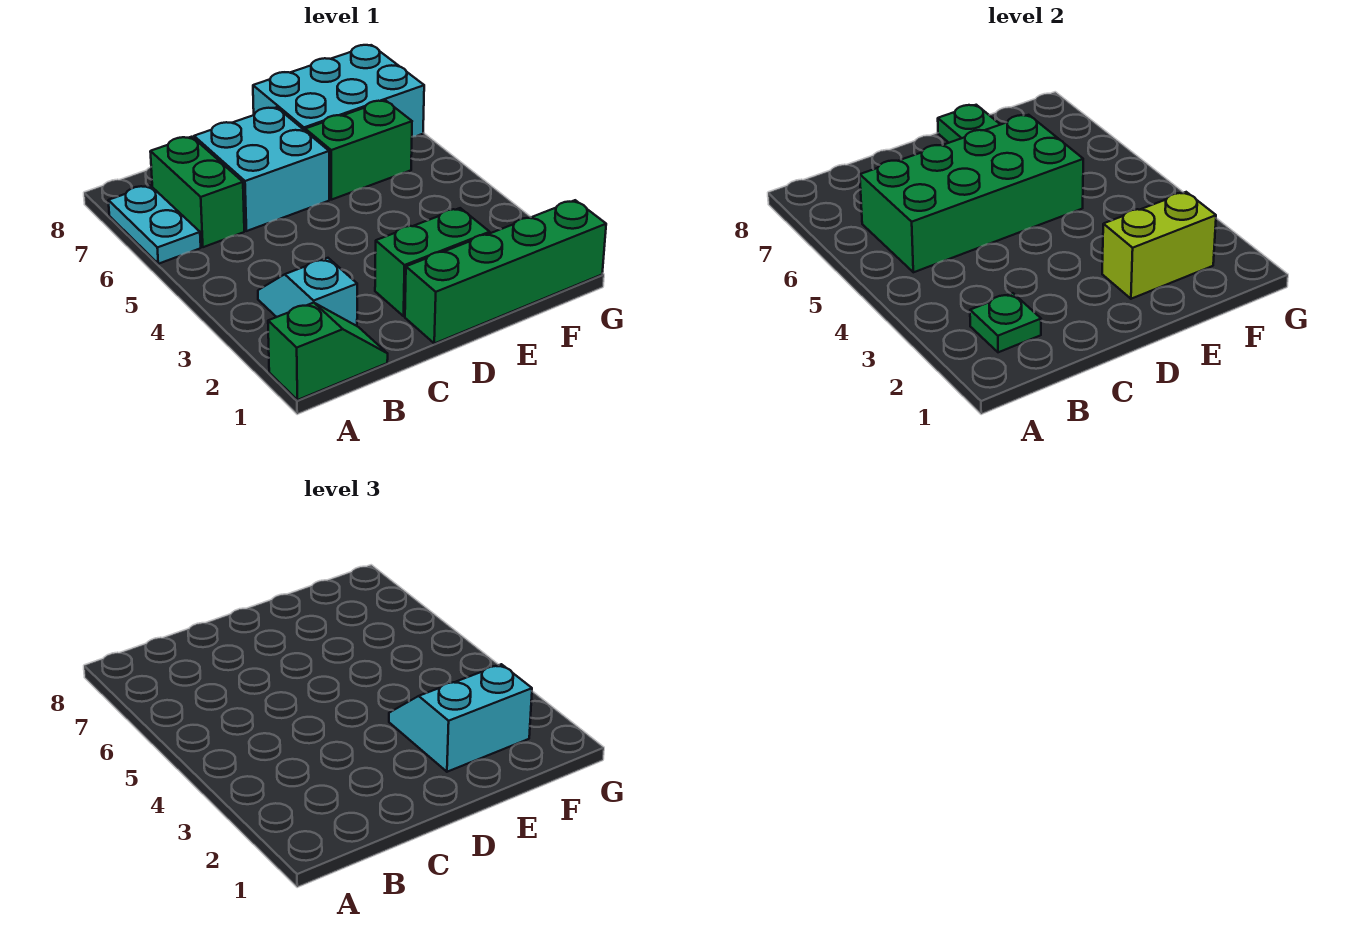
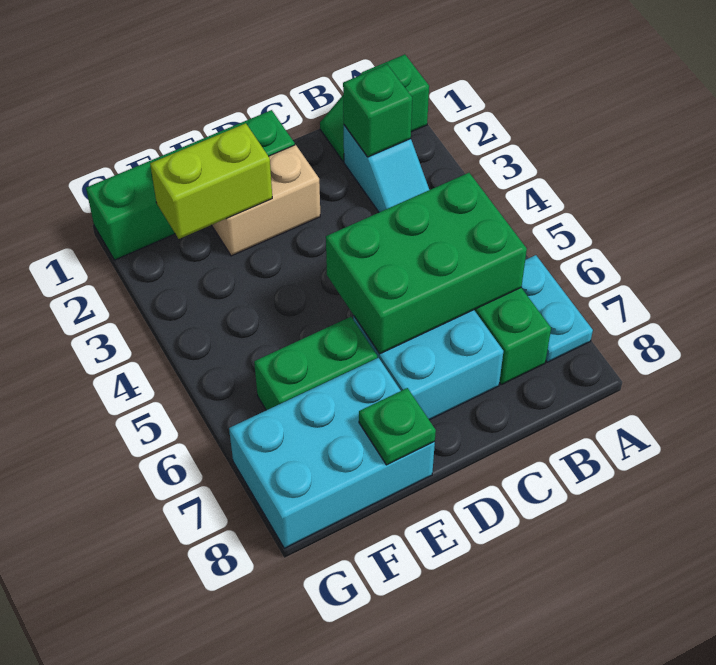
green plate B2 level 2 -> green brick B2 level 2
green brick B5:E6 level 2 -> green brick B5:D6 level 2
green brick D2:E2 level 1 -> tan brick D2:E2 level 1
cyan slope E2:F3 level 3 top 2 -> none

